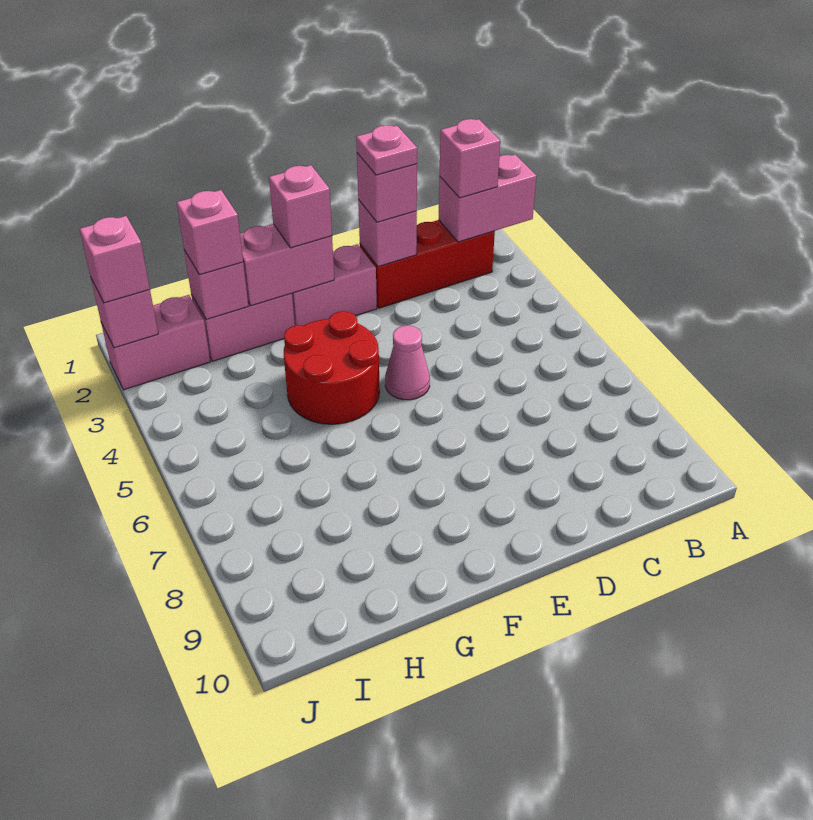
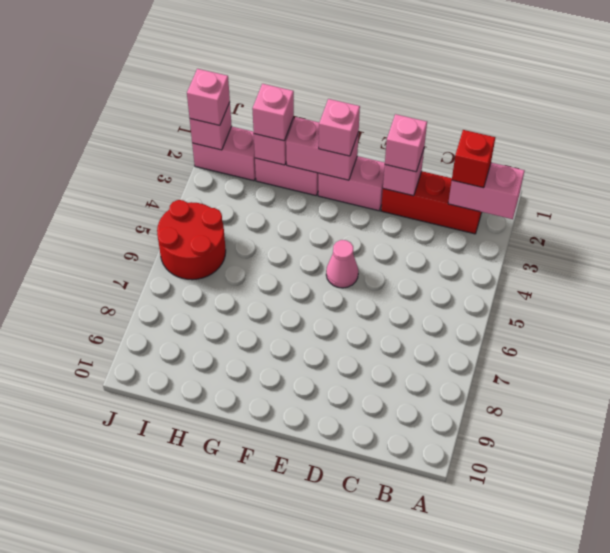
pink brick B2 level 3 -> red brick B2 level 3
pink plate D2 level 4 -> none
red round brick F4:G5 level 1 -> red round brick I5:J6 level 1

